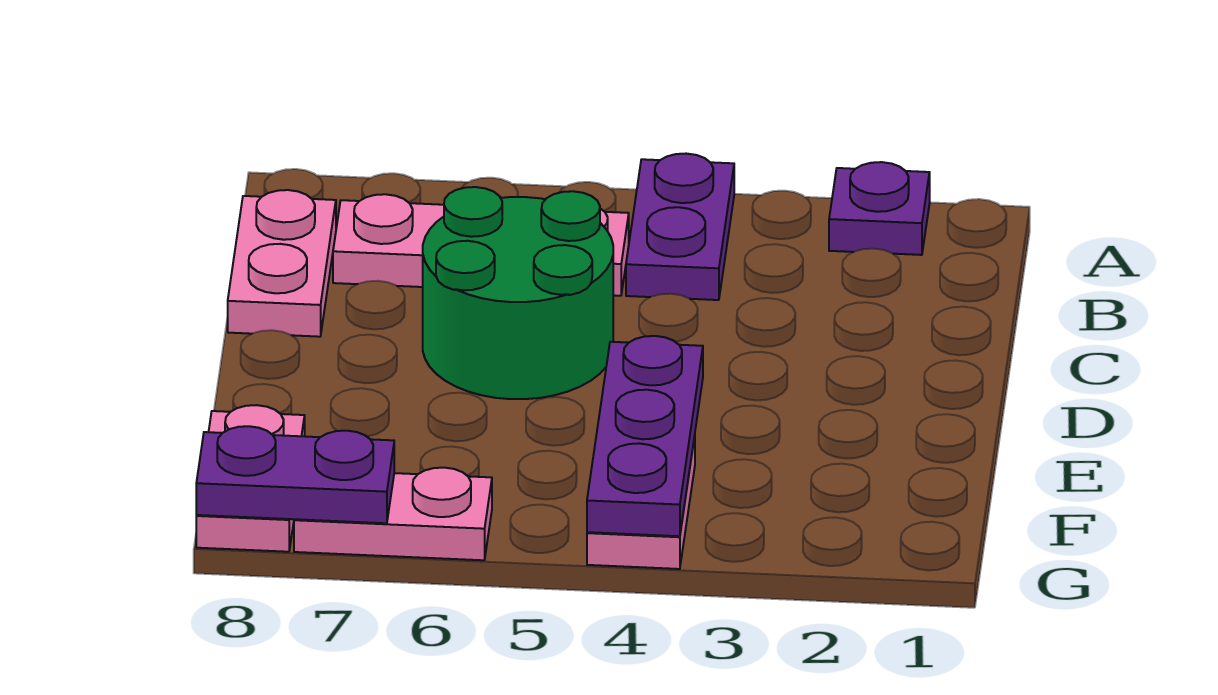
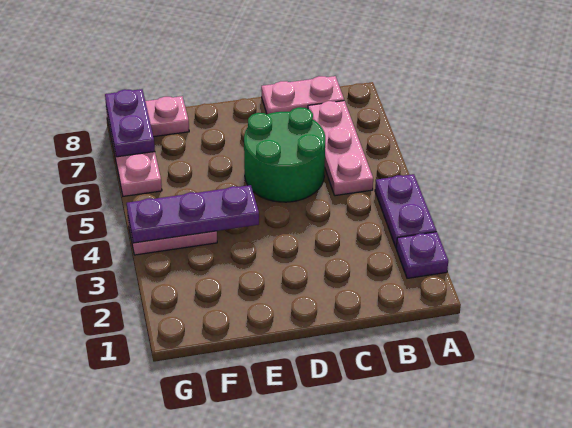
purple plate A4:B4 level 1 -> purple plate A3:A4 level 1

